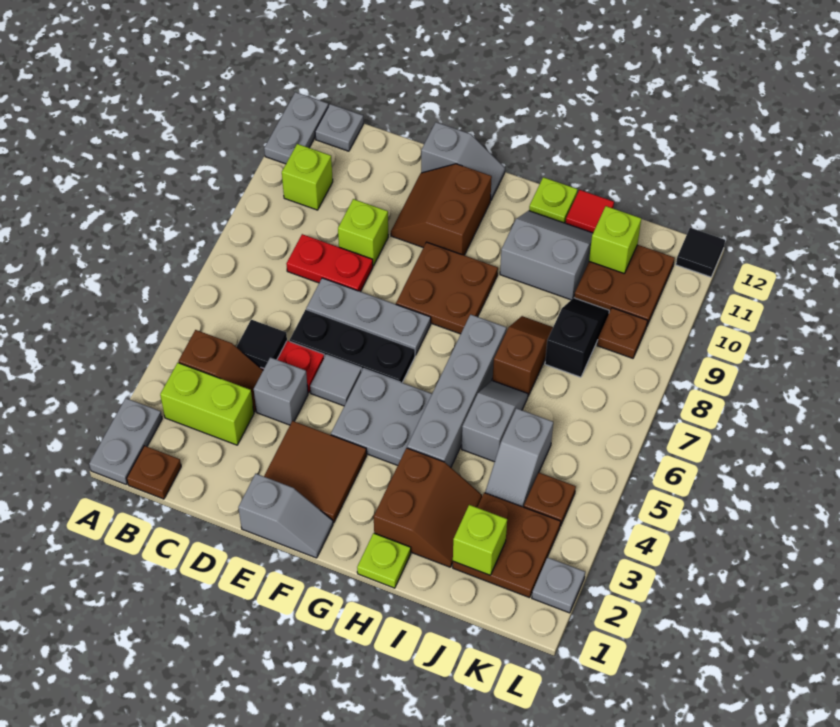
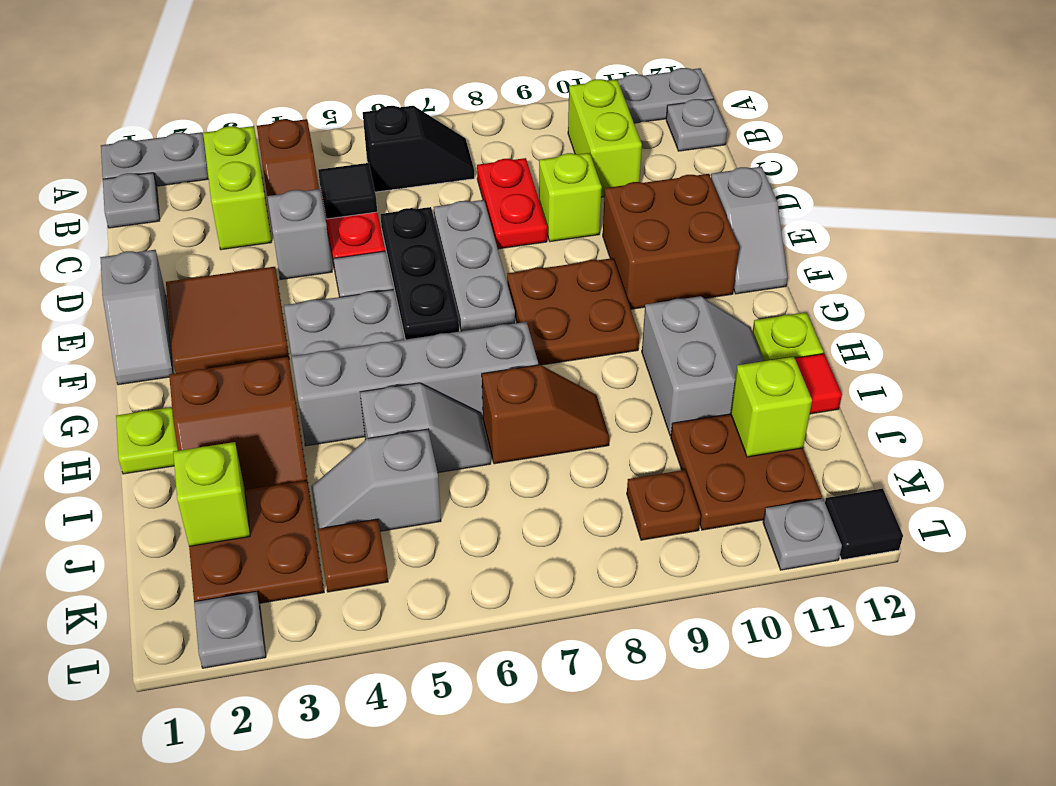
brown plate B1 level 1 -> grey plate B1 level 1
lime brick B10 level 1 -> lime brick B10:C10 level 1
brown slope E10:F11 level 1 top F -> brown brick E10:F11 level 1
black slope J8:J9 level 1 top 8 -> black slope B6:B7 level 1 top 6
none -> grey plate L11 level 1

